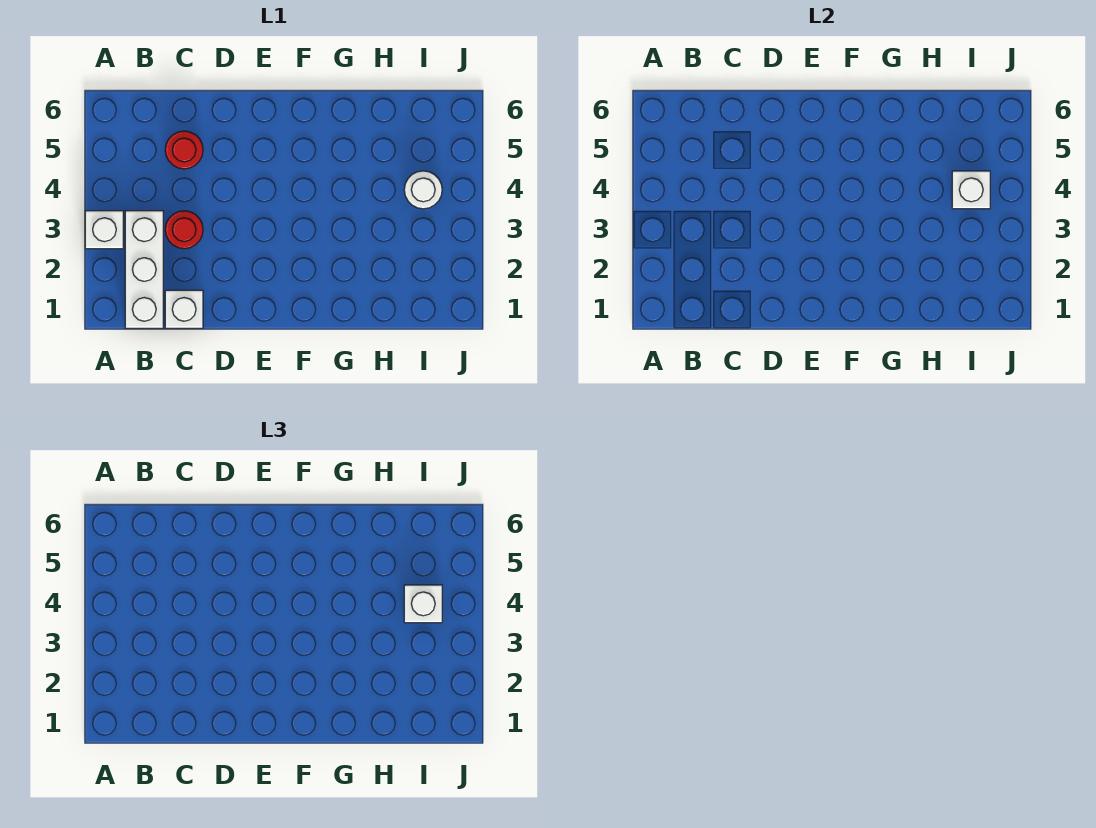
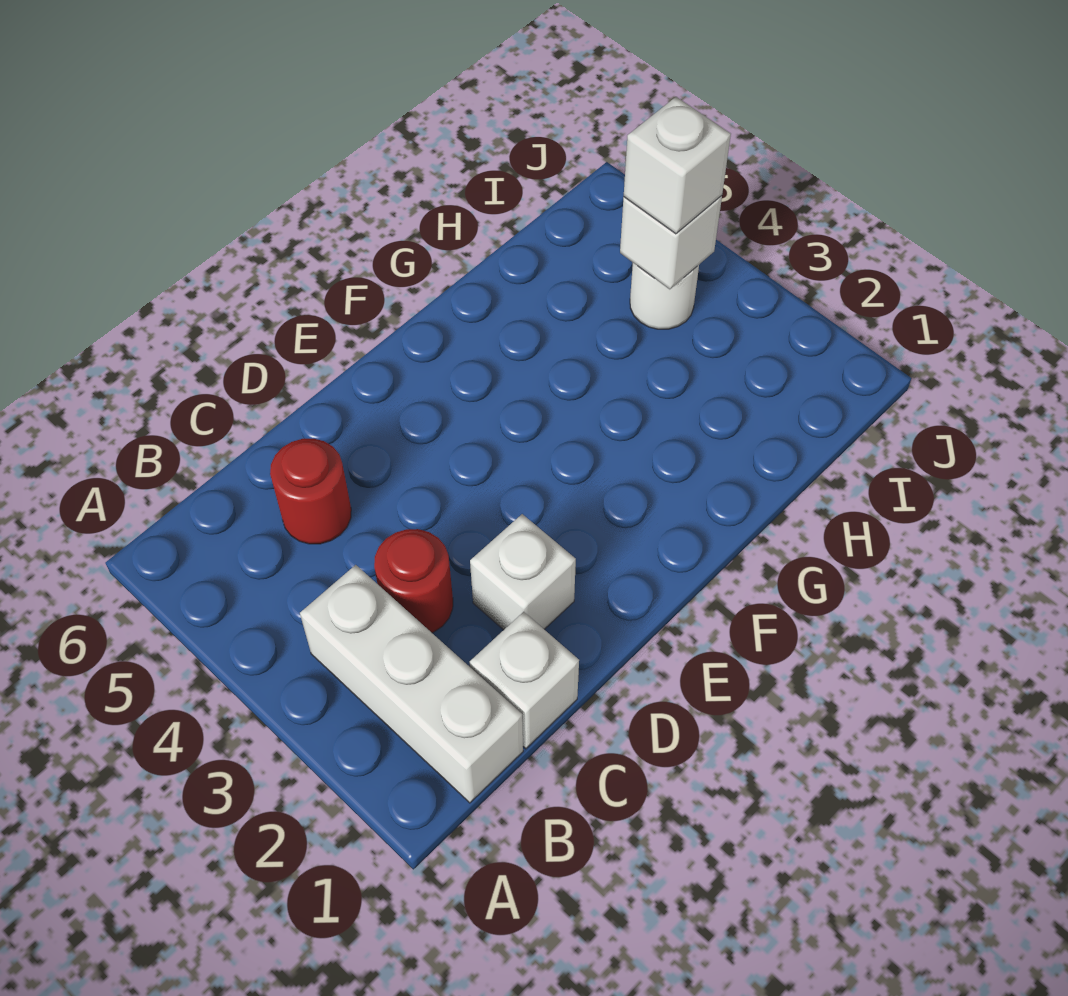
white brick A3 level 1 -> white brick D2 level 1

